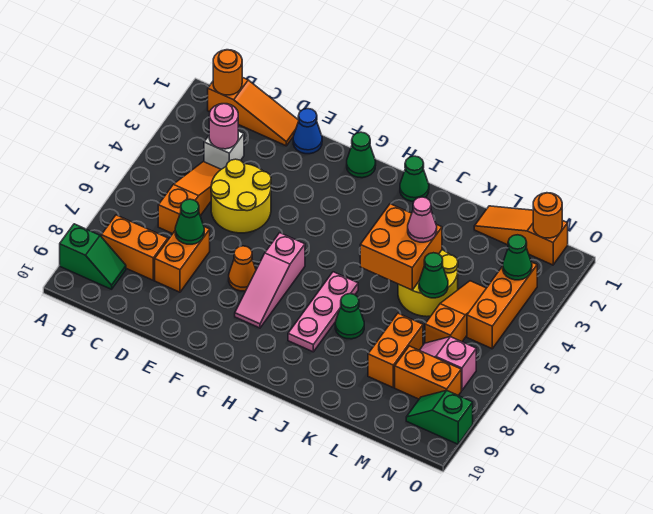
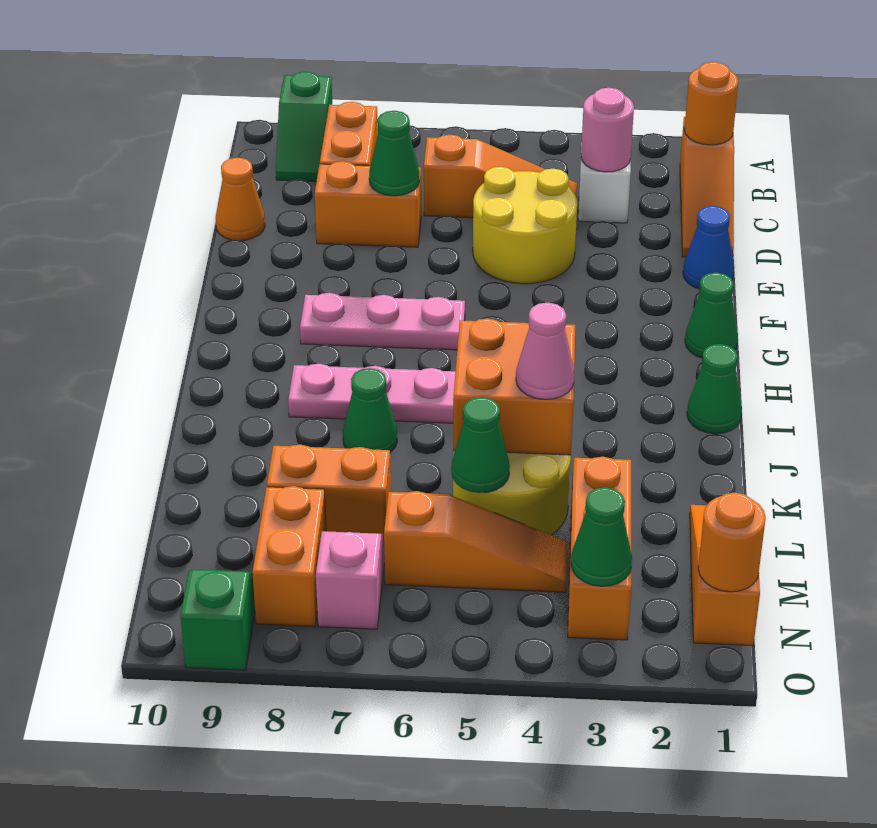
orange cone F7 level 1 -> orange cone D10 level 1
pink slope G6:G8 level 1 top 6 -> pink plate G6:G8 level 1
orange brick N3:N5 level 1 -> orange brick L3:N3 level 1

